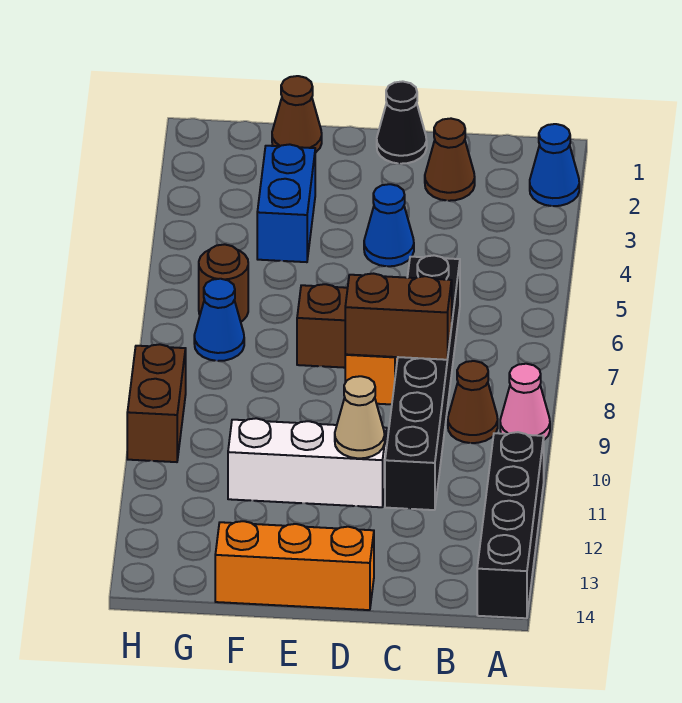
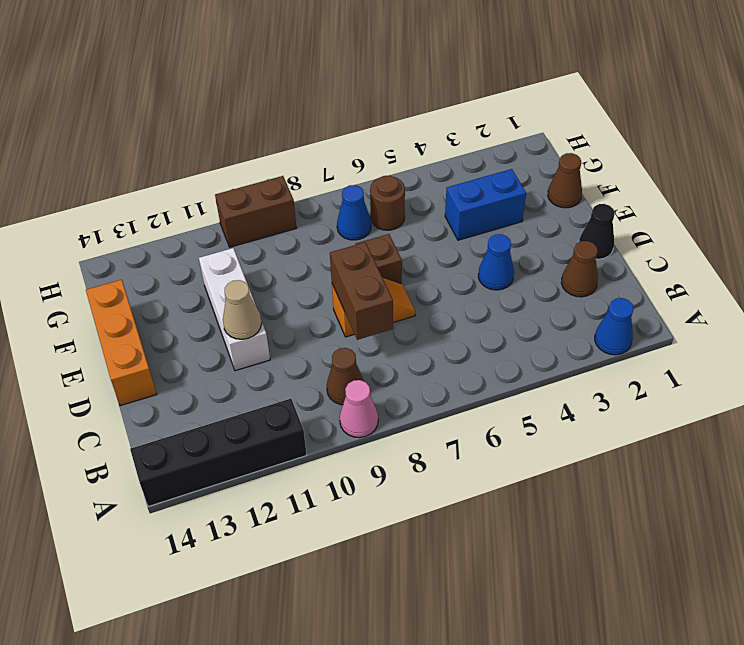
black brick C6:C11 level 1 -> none

